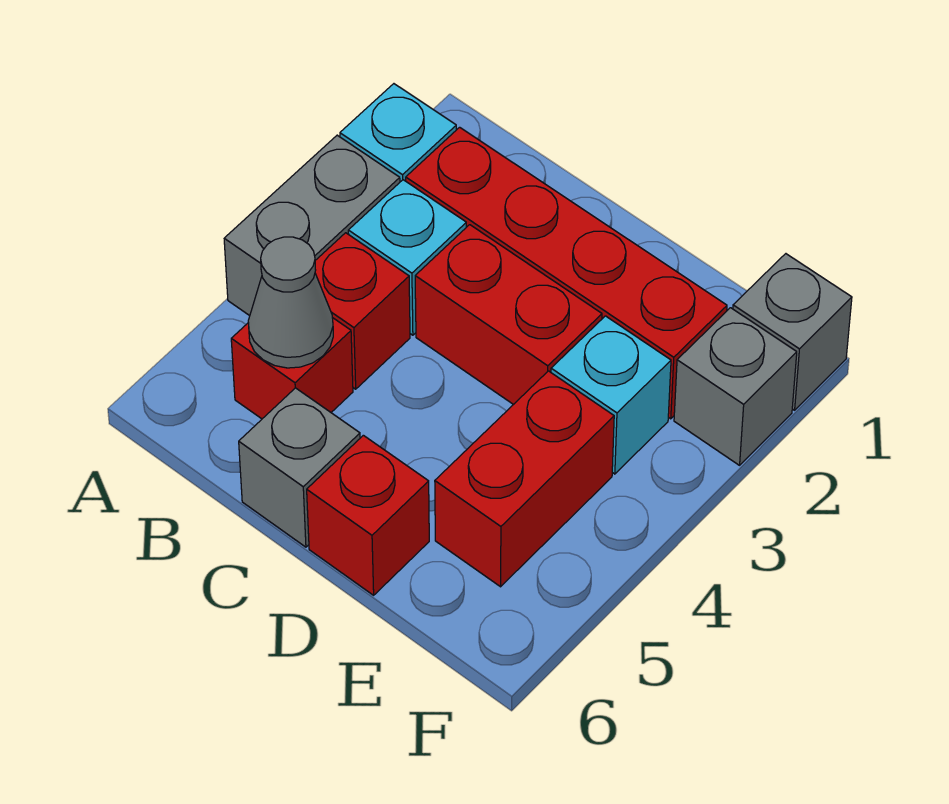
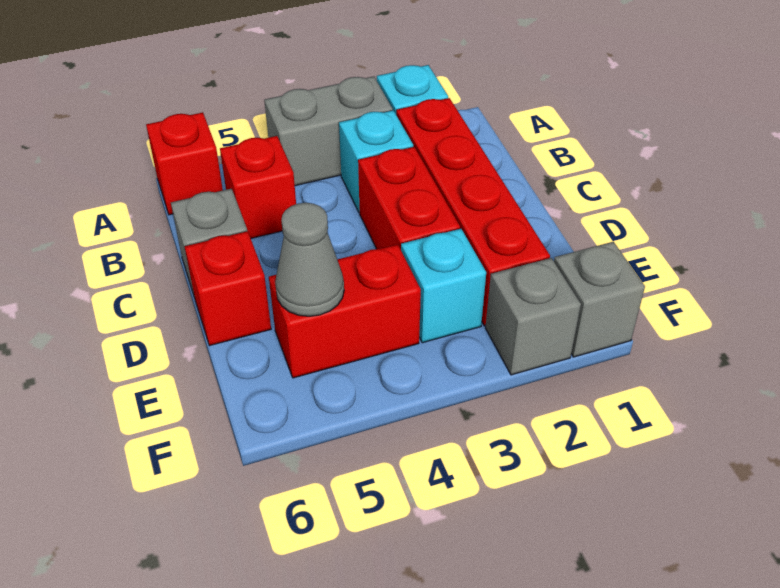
red brick B4 level 1 -> red brick A6 level 1
grey cone B5 level 2 -> grey cone E5 level 2

